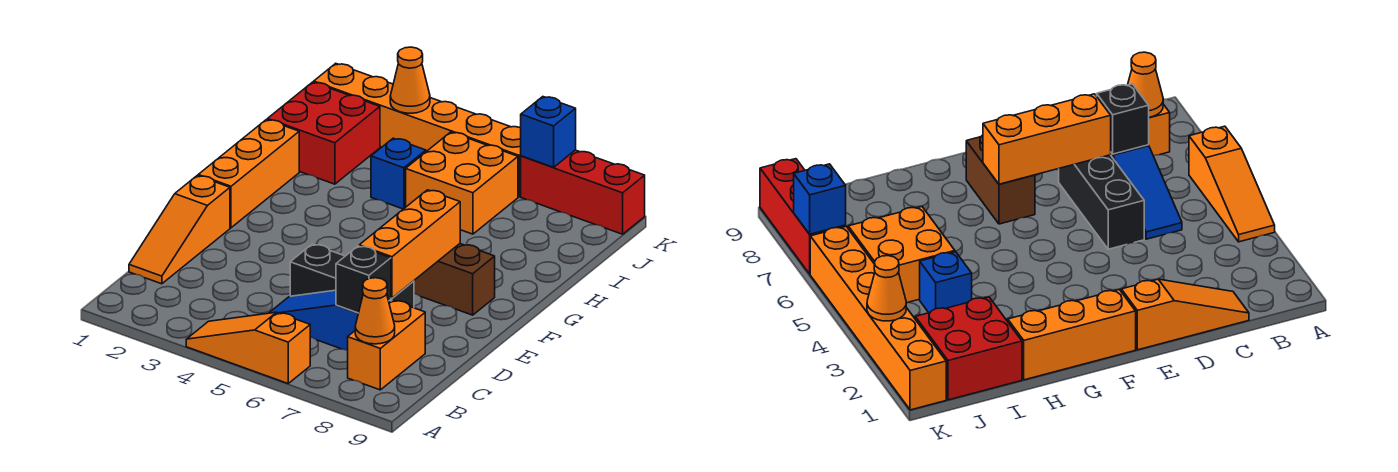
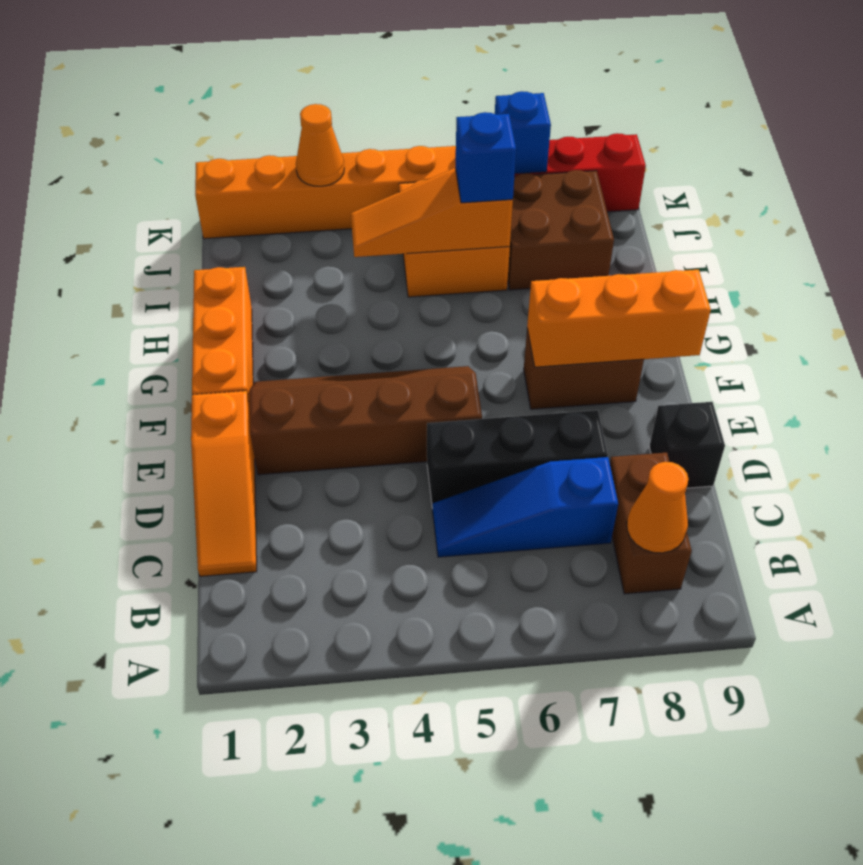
orange slope A4:A6 level 1 top 6 -> orange slope I4:I6 level 2 top 6
orange brick B8:C8 level 1 -> brown brick B8:C8 level 1
black brick C7 level 2 -> black brick D9 level 1
orange brick D7:F7 level 2 -> orange brick F7:F9 level 2
none -> brown slope E2:F5 level 1 top E
red brick I1:J2 level 1 -> none
blue brick I4 level 1 -> blue brick I6 level 3
none -> brown brick I7:J8 level 1

